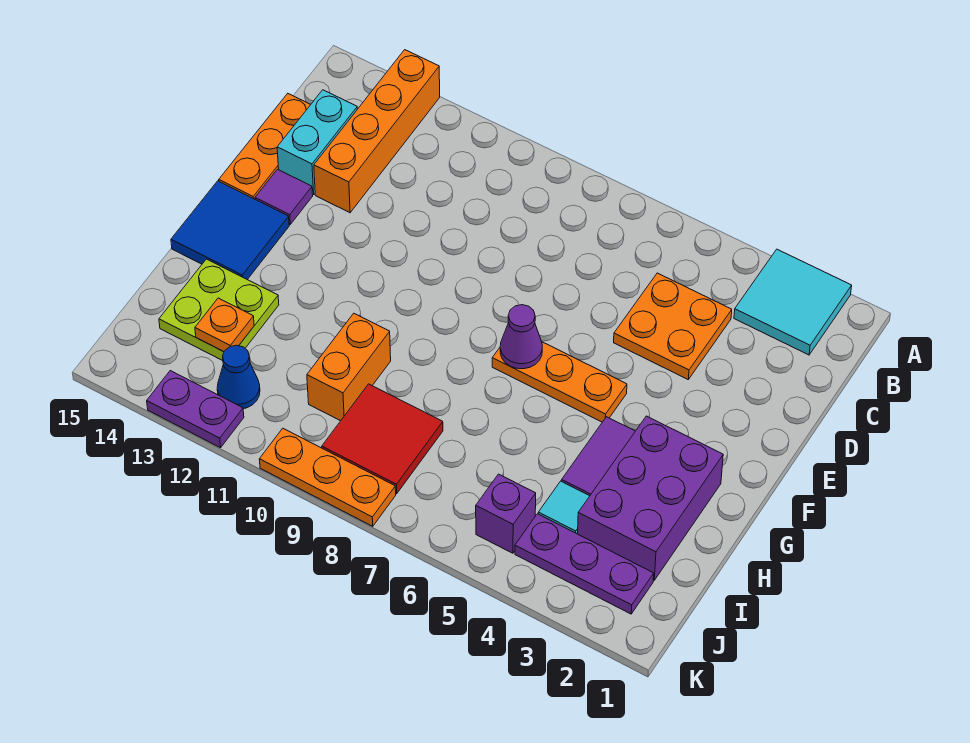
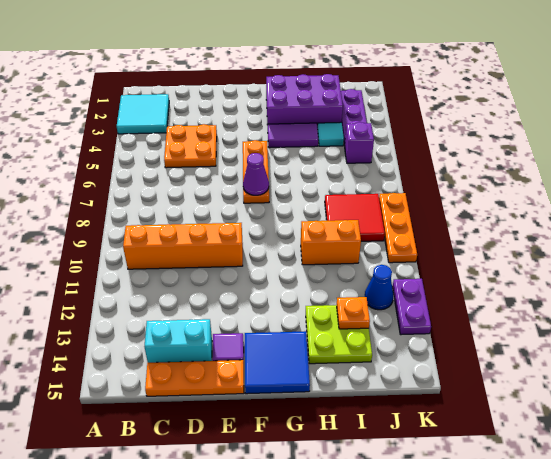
orange brick A13:D13 level 1 -> orange brick B10:E10 level 1

